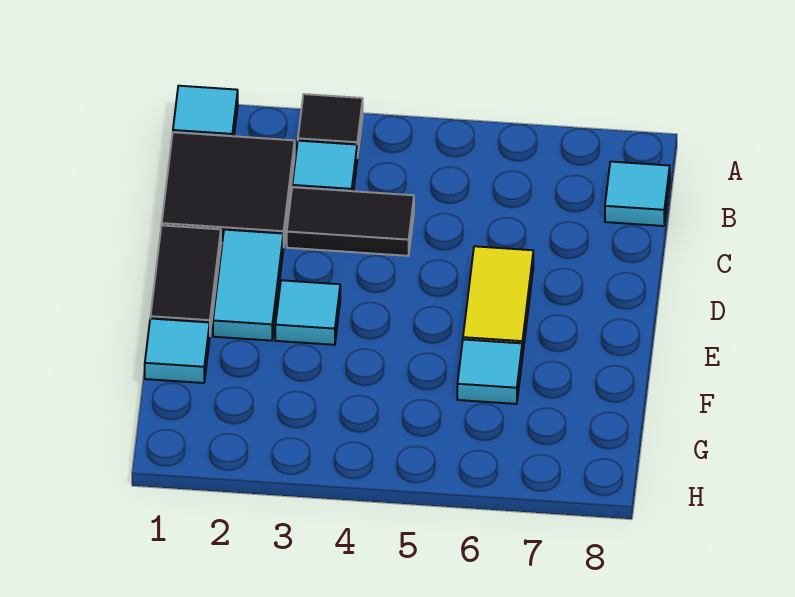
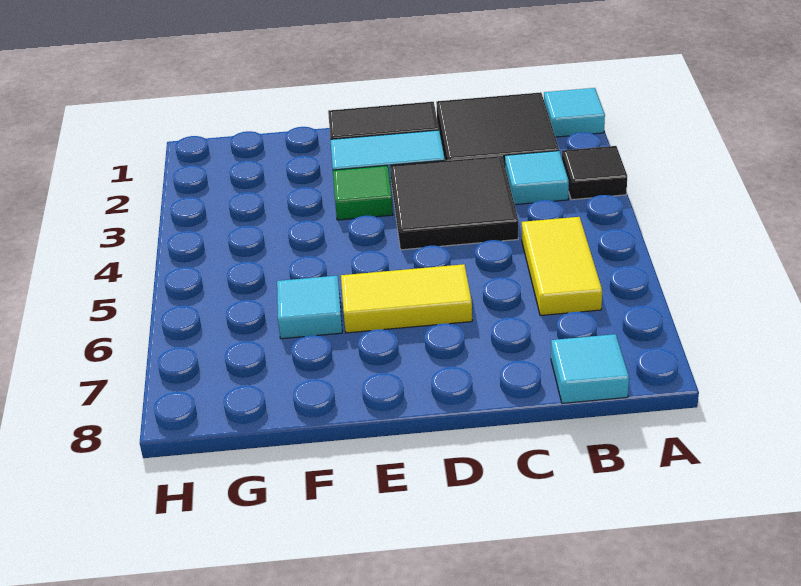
none -> yellow tile B5:B6 level 1
black tile C3:C4 level 1 -> black tile C3:D4 level 1
cyan tile E3 level 1 -> green tile E3 level 1
cyan tile F1 level 1 -> none

